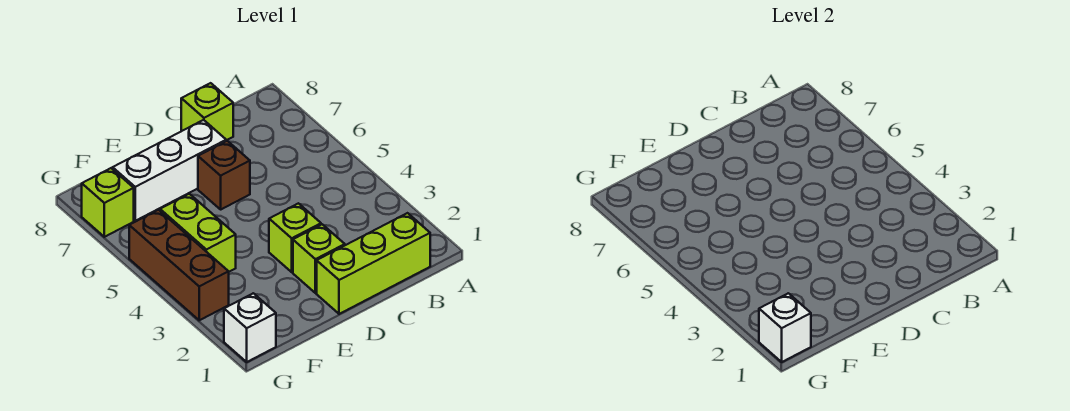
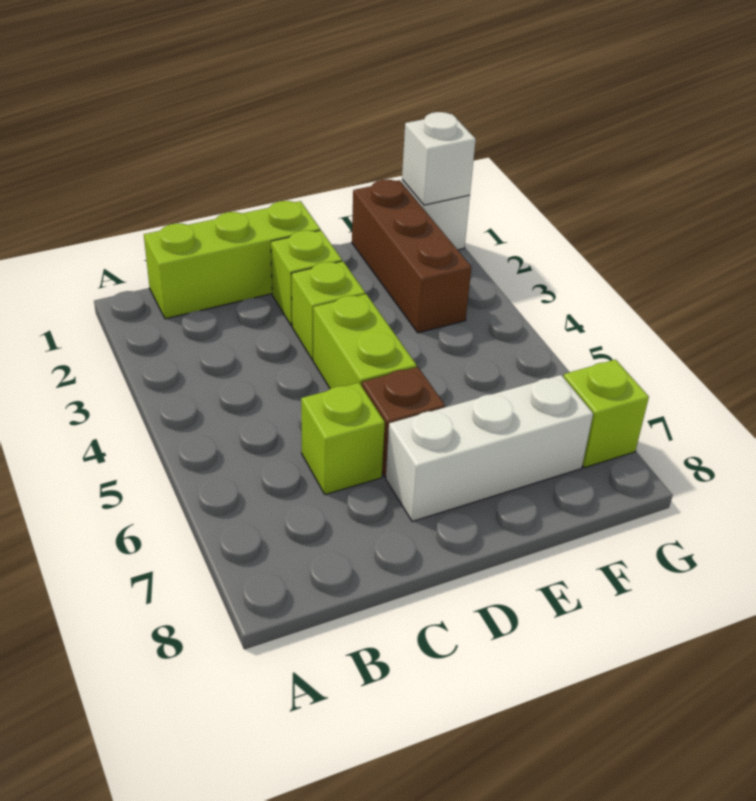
lime brick C8 level 1 -> lime brick C6 level 1
lime brick F4:F5 level 1 -> lime brick D4:D5 level 1
brown brick G3:G5 level 1 -> brown brick F1:F3 level 1

